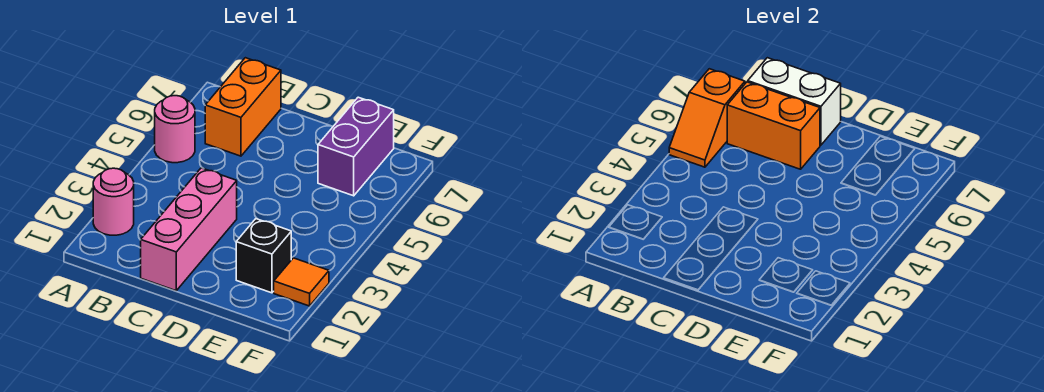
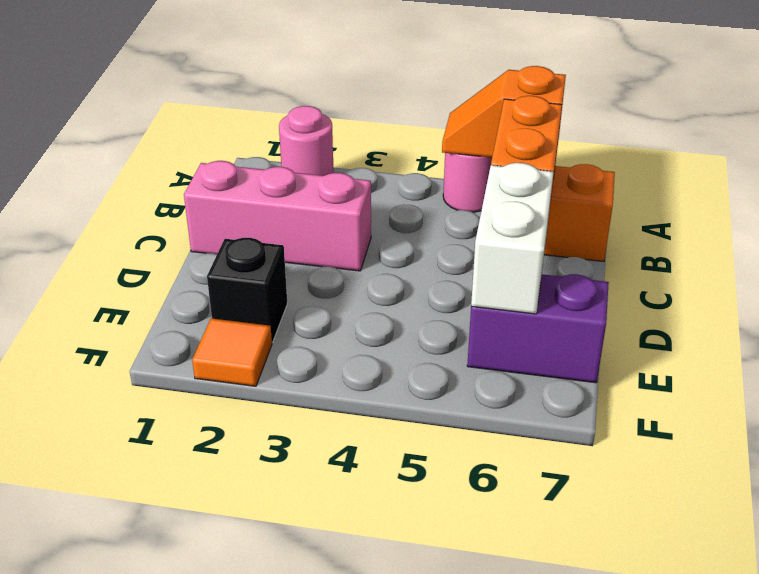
white brick B7:C7 level 2 -> white brick D6:E6 level 2

